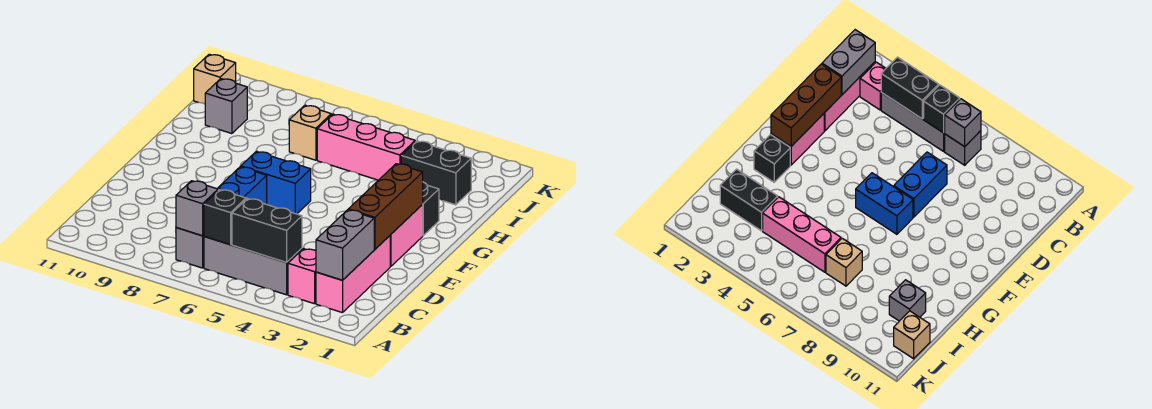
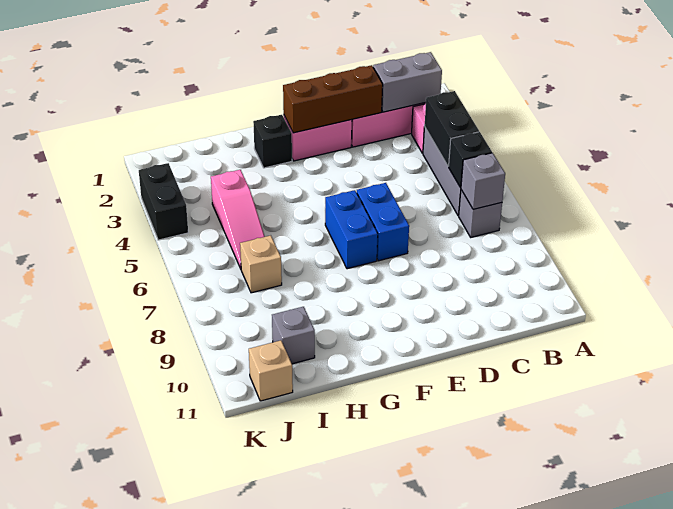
blue brick D7:E7 level 1 -> blue brick E6:E7 level 1
black brick I2:I3 level 1 -> black brick K3:K4 level 1
pink brick I4:I6 level 1 -> pink slope I4:I6 level 1 top 4

